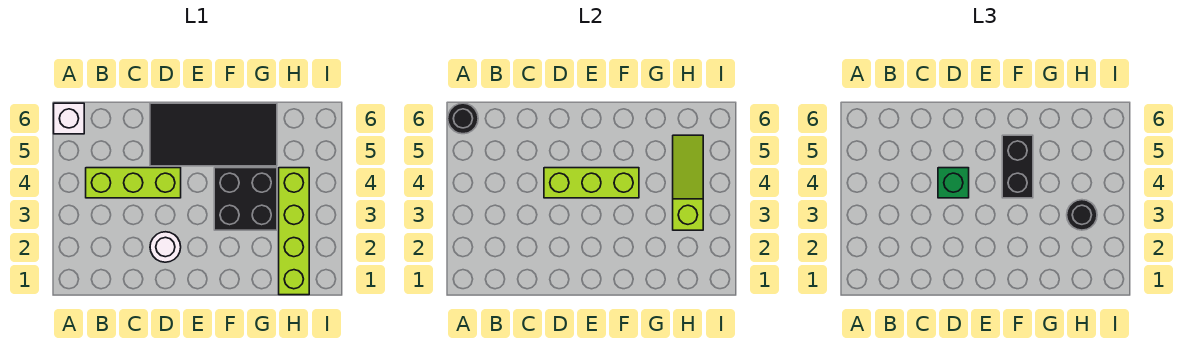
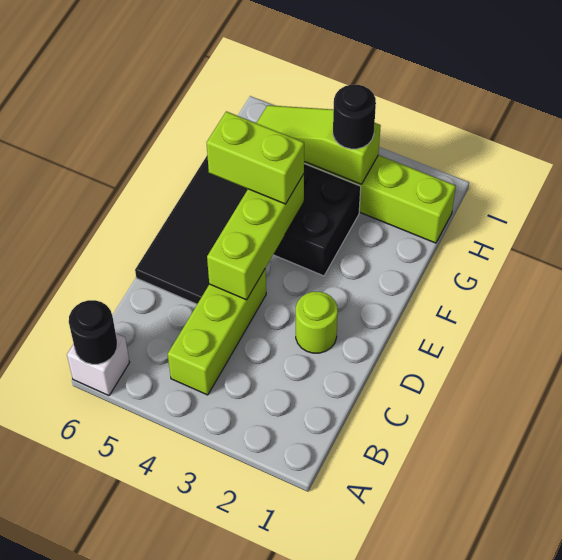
white round brick D2 level 1 -> lime round brick D2 level 1
green brick D4 level 3 -> none
black brick F4:F5 level 3 -> lime brick F4:F5 level 3

